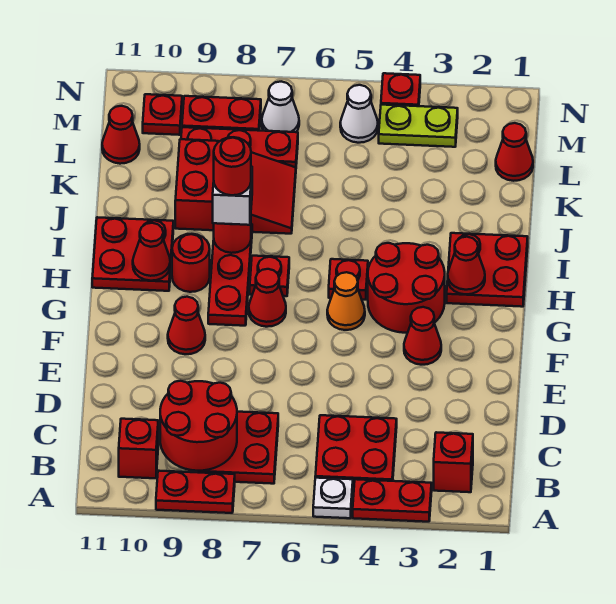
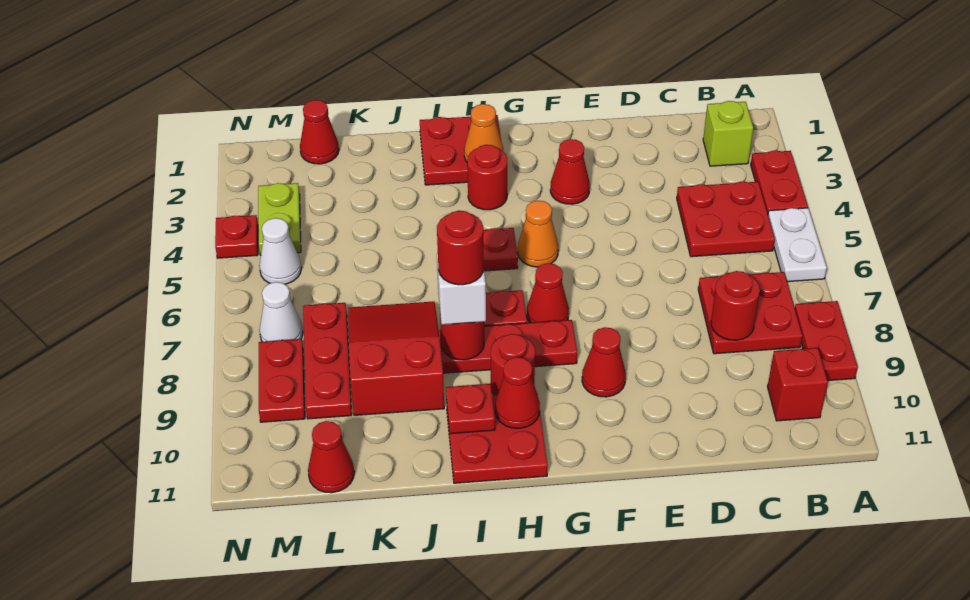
white plate A5 level 1 -> white plate A5:A6 level 1
red brick B2 level 1 -> lime brick B2 level 1
red round brick B8:C9 level 2 -> red round brick C8 level 2
red round brick G3:H4 level 1 -> red round brick H3 level 1
red cone H2 level 2 -> orange cone H2 level 2
red plate M10 level 1 -> red plate I10 level 2

